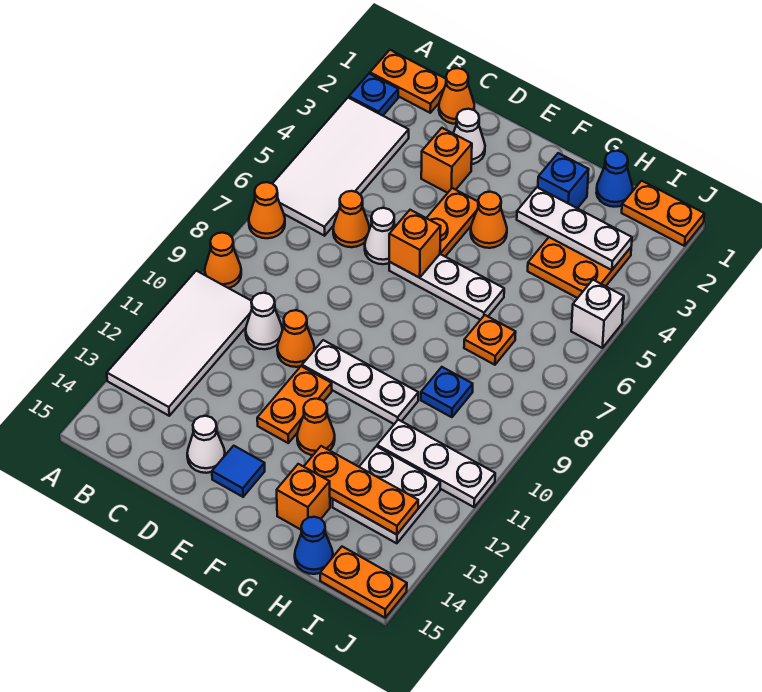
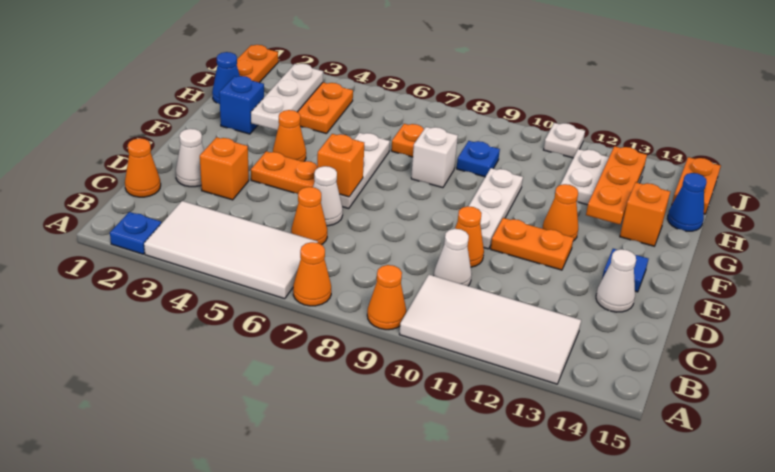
orange plate A1:B1 level 1 -> none
white plate H11:J11 level 1 -> white plate J11 level 1
white brick J5 level 1 -> white brick G8 level 1

